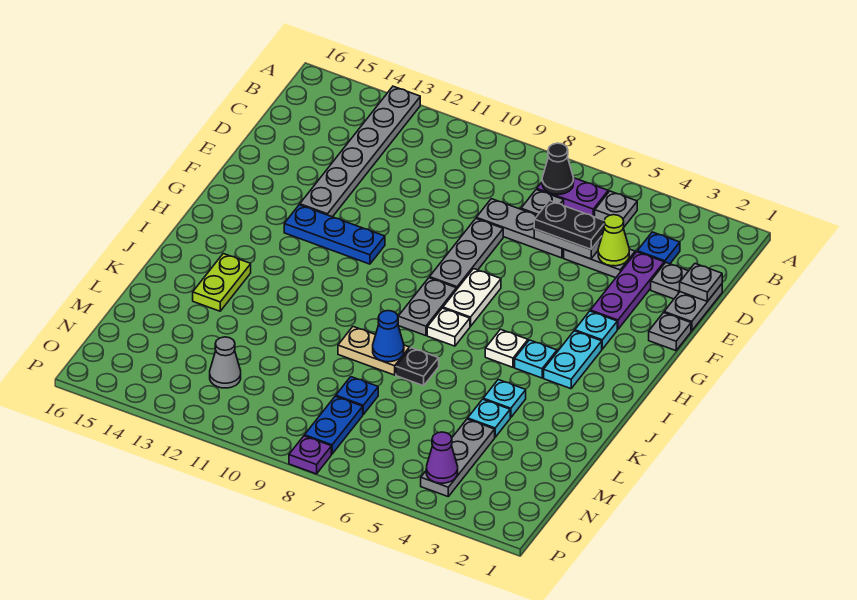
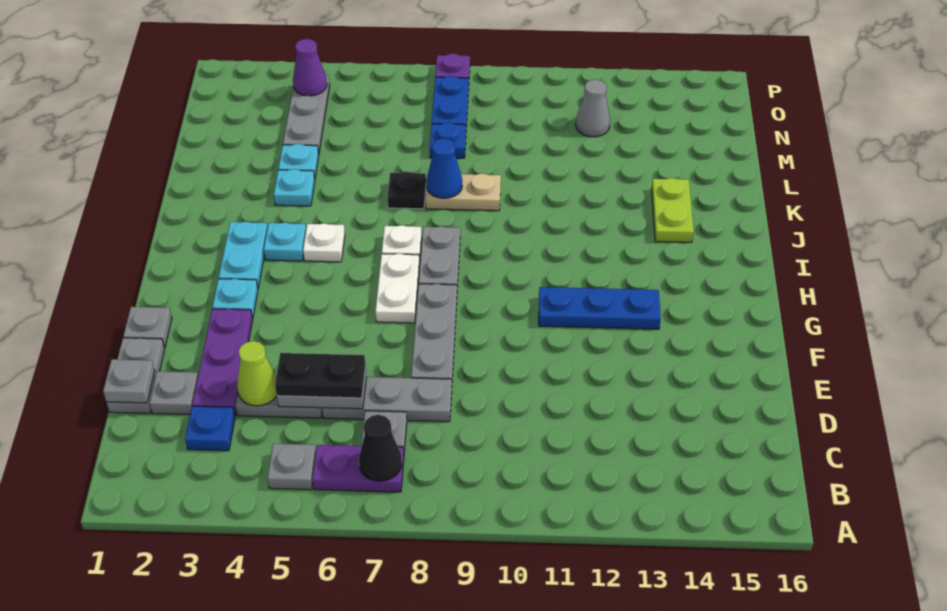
grey plate A13:F13 level 1 -> none

